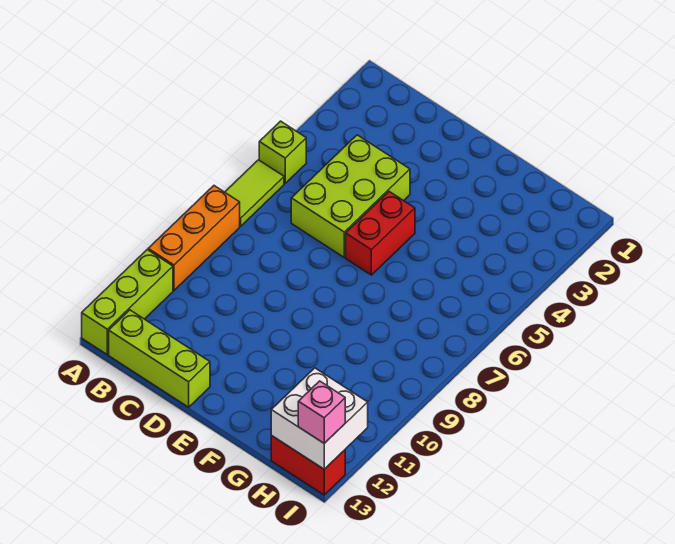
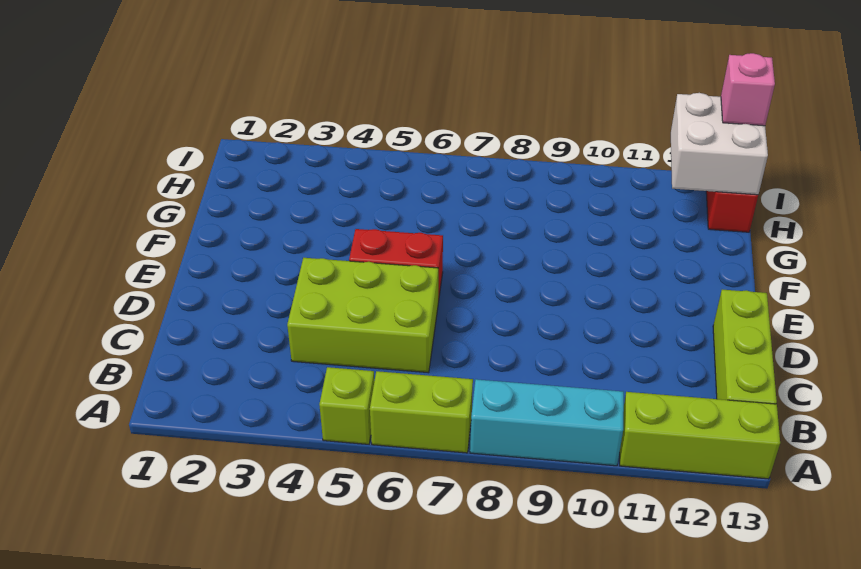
lime tile A6:A7 level 1 -> lime brick A6:A7 level 1
orange brick A8:A10 level 1 -> cyan brick A8:A10 level 1

